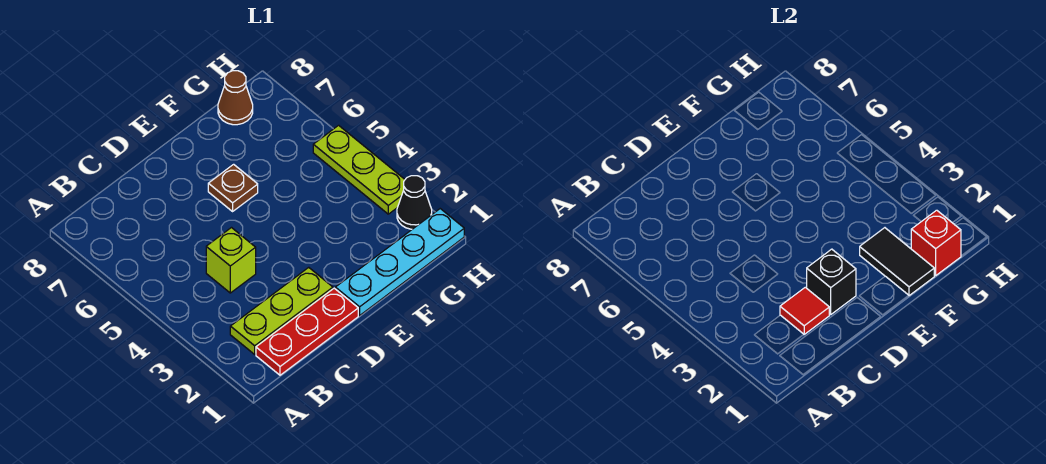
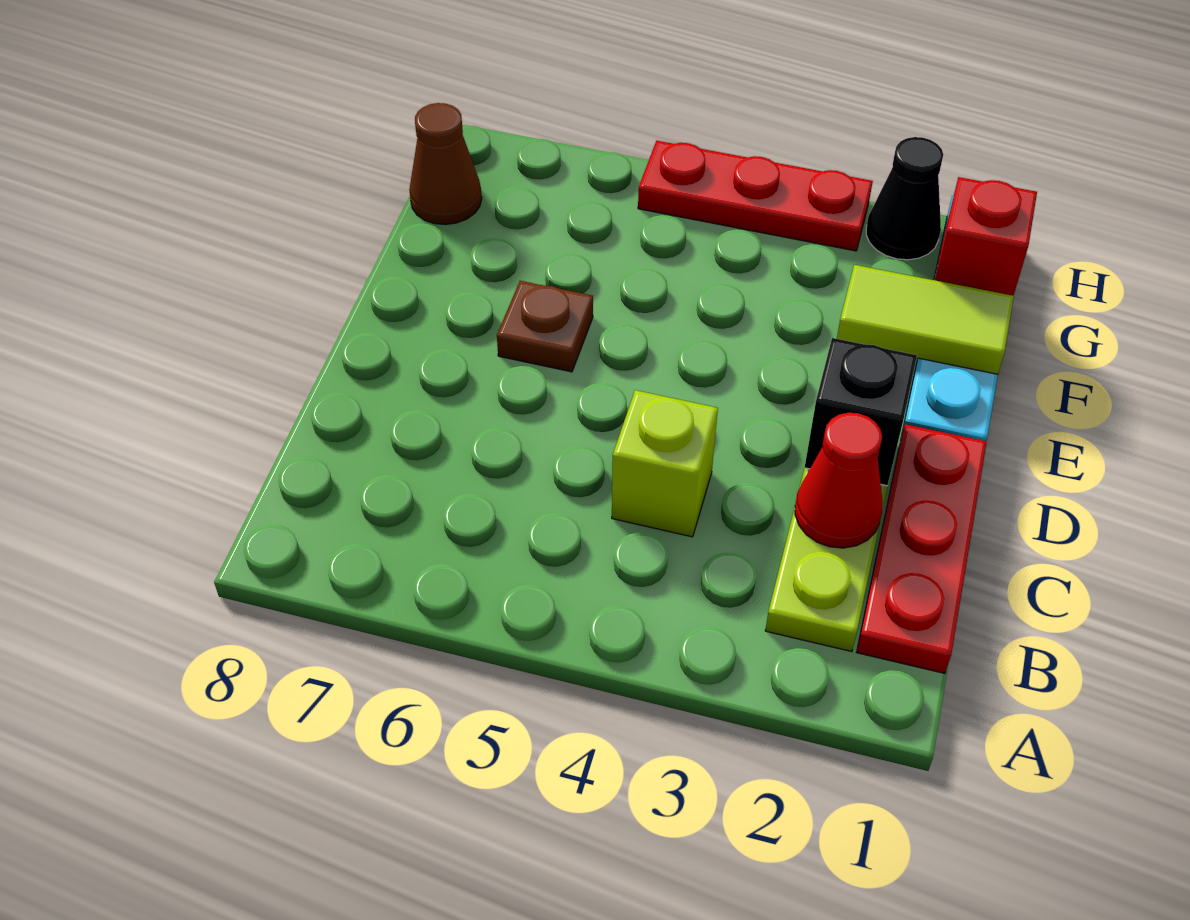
red tile C2 level 2 -> red cone C2 level 2
black tile F1:F2 level 2 -> lime tile F1:F2 level 2
lime plate H3:H5 level 1 -> red plate H3:H5 level 1

